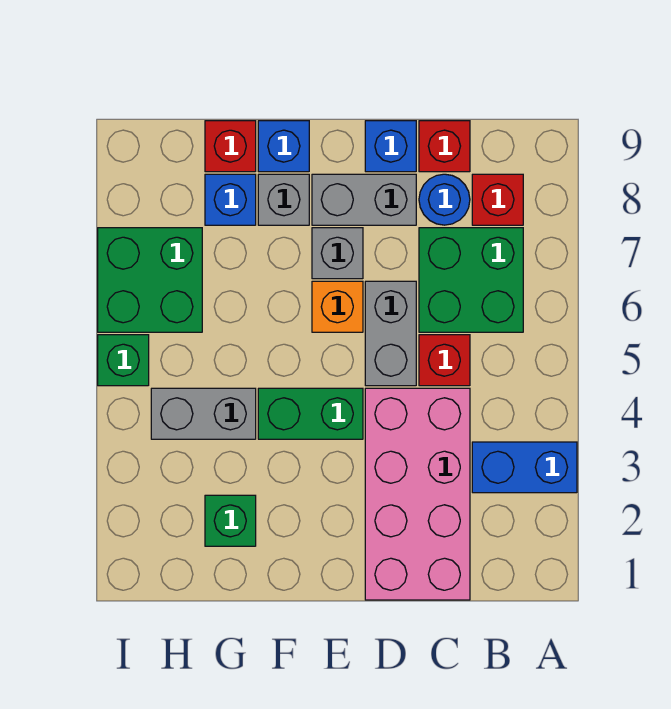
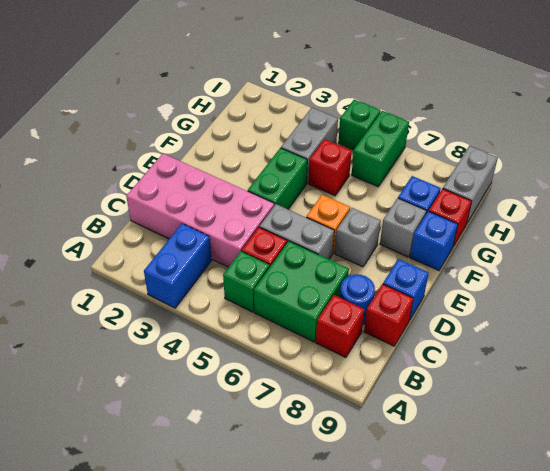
grey brick D8:E8 level 1 -> grey brick H9:I9 level 1
green brick G2 level 1 -> green brick B5 level 1
none -> red brick G5 level 1
green brick H6:I7 level 1 -> green brick H6:I6 level 1

